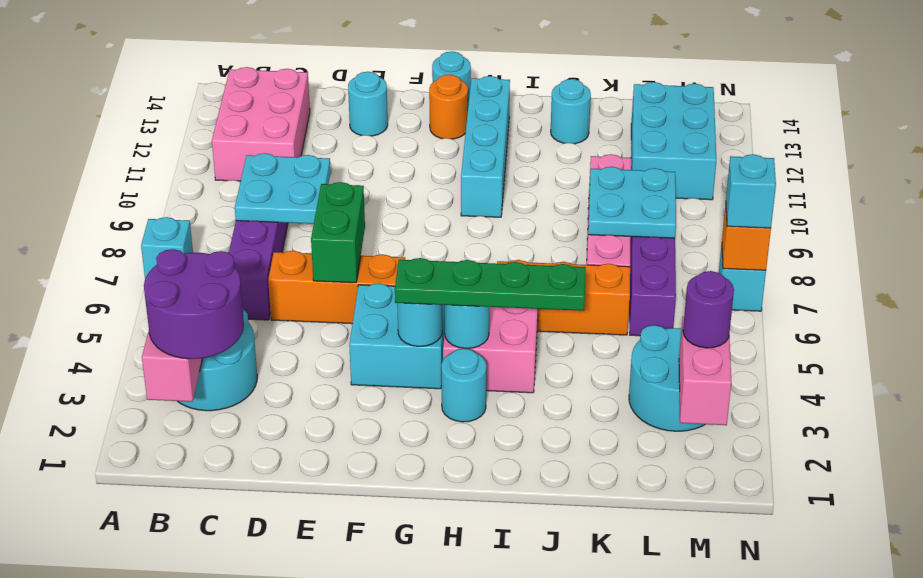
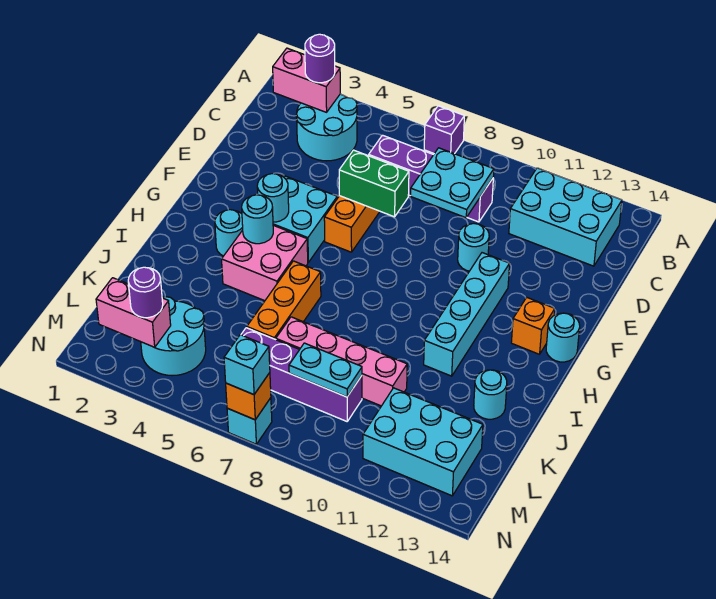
cyan brick A7 level 1 -> purple brick A7 level 1
purple round brick B2:C3 level 3 -> purple round brick B3 level 3
pink brick B11:C13 level 1 -> cyan brick B11:C13 level 1
cyan round brick E13 level 1 -> cyan round brick E10 level 1
green plate G4:J4 level 3 -> none
orange round brick G13 level 1 -> orange brick G13 level 1
cyan brick H10:H13 level 1 -> cyan brick F11:I11 level 1
cyan plate K8:L9 level 2 -> cyan plate L8:L9 level 2

